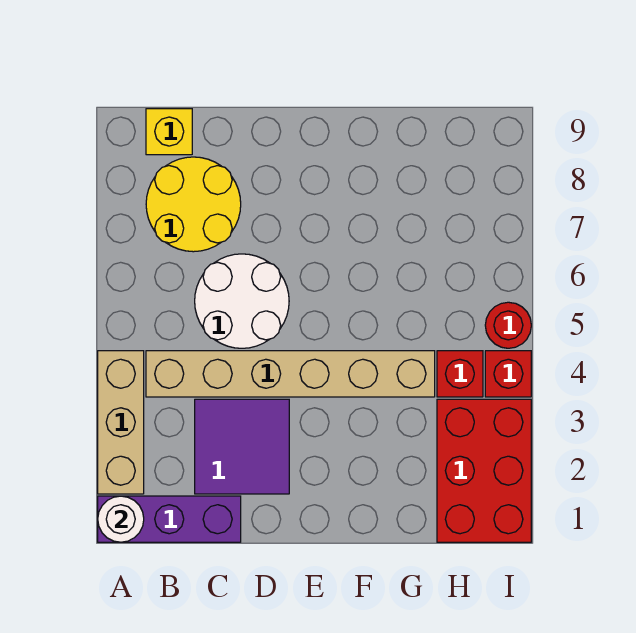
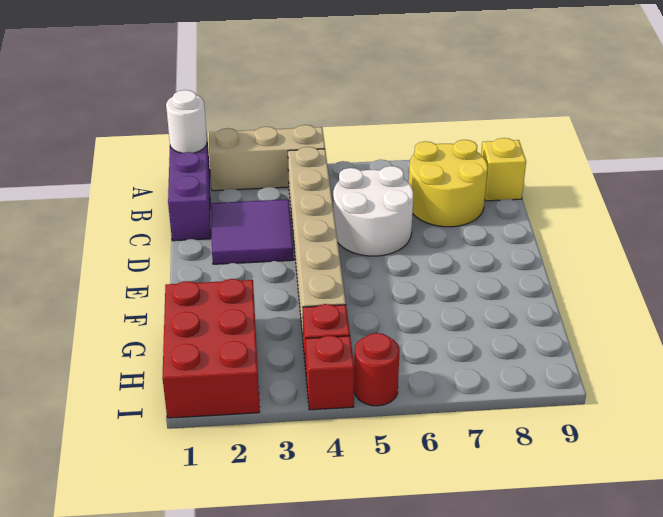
red brick H1:I3 level 1 -> red brick G1:I2 level 1

